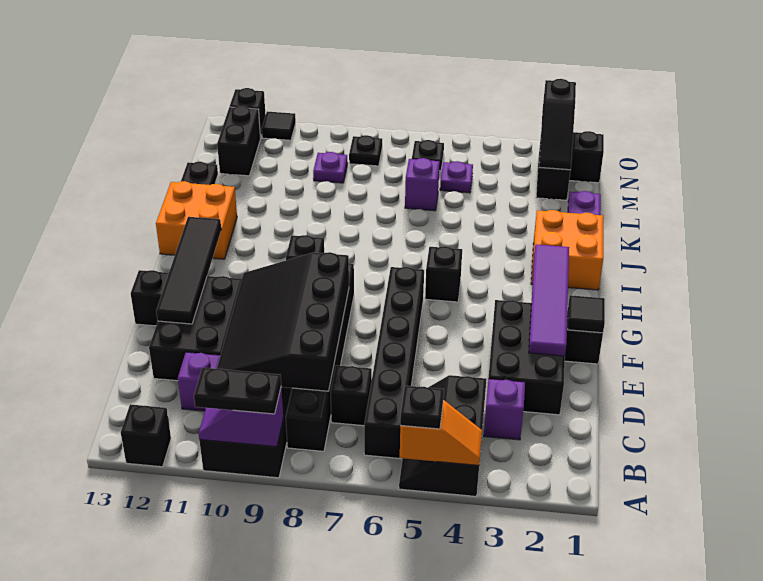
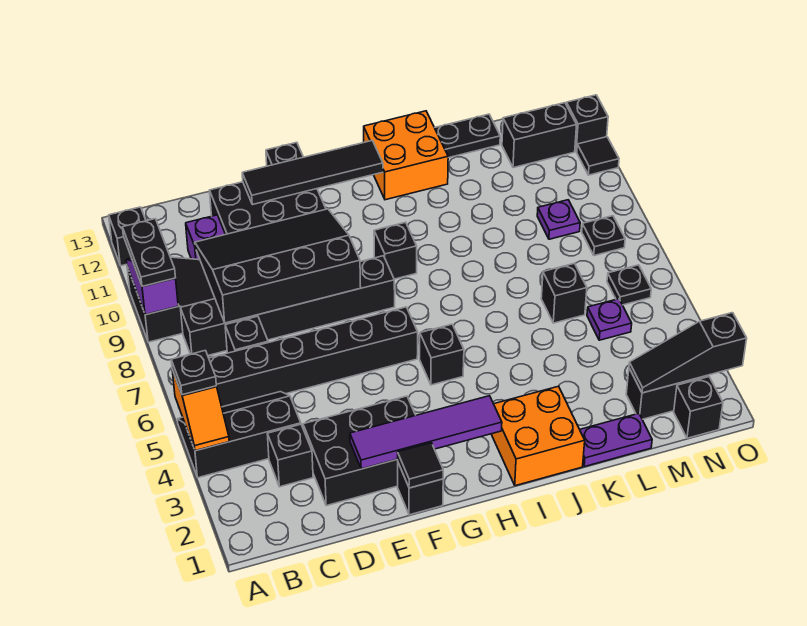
purple brick C3 level 1 -> black brick C3 level 1
purple brick L6 level 1 -> black brick L6 level 1

